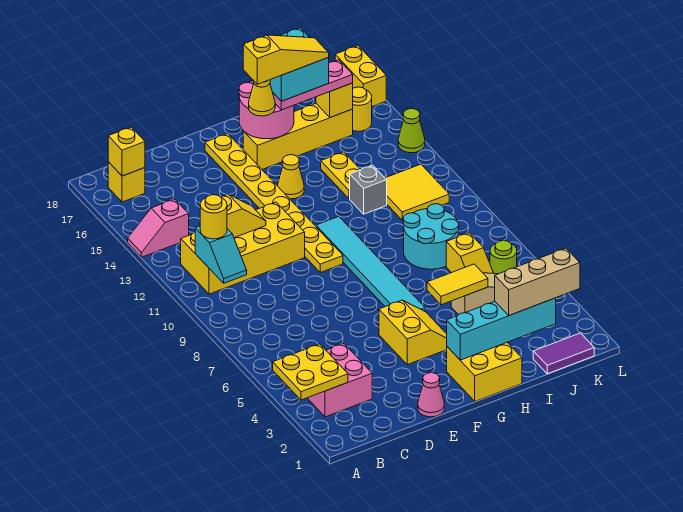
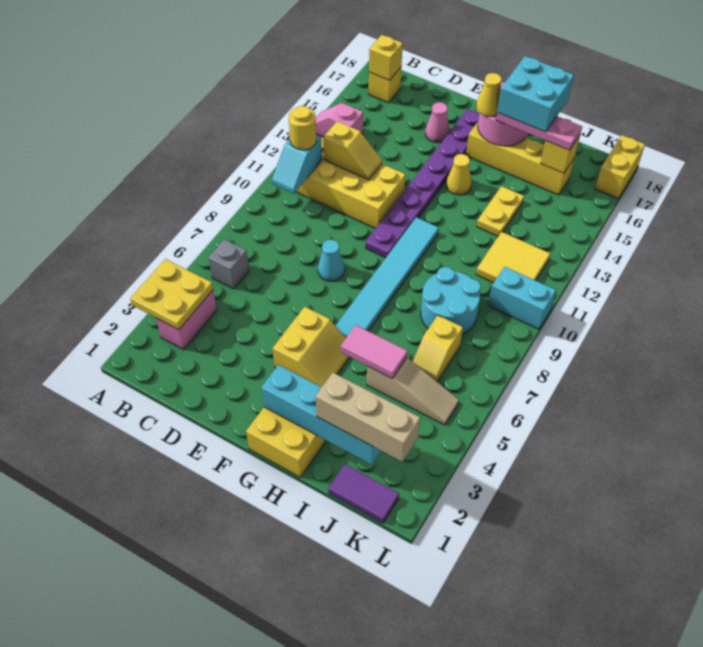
pink brick B3:C4 level 1 -> pink brick B3:B4 level 1
pink cone E1 level 1 -> pink cone E16 level 1
none -> cyan cone E8 level 1
yellow plate F10:F17 level 1 -> purple plate F10:F17 level 1
yellow slope G16:I16 level 5 top G -> none
yellow tile H5:I5 level 2 -> pink tile H5:I5 level 2
grey brick I12 level 1 -> grey brick B6 level 1
lime round brick K6 level 1 -> none
none -> cyan brick K10:L10 level 1
yellow round brick K16 level 1 -> none
lime cone L14 level 1 -> none

